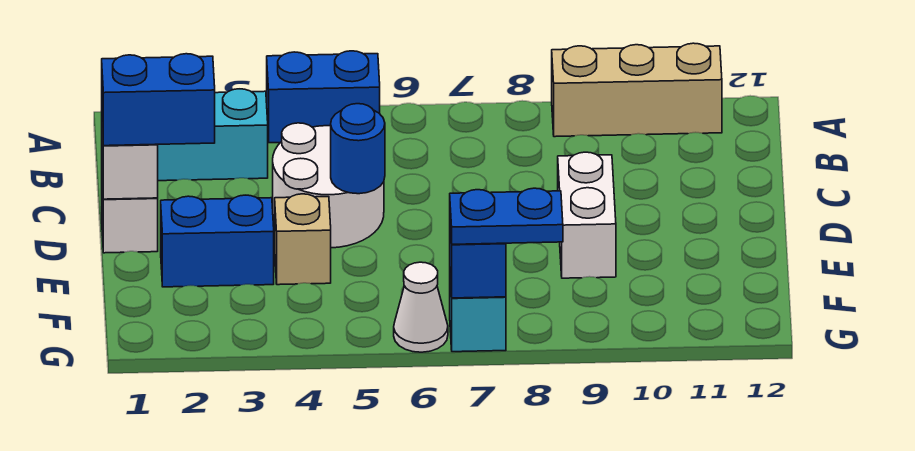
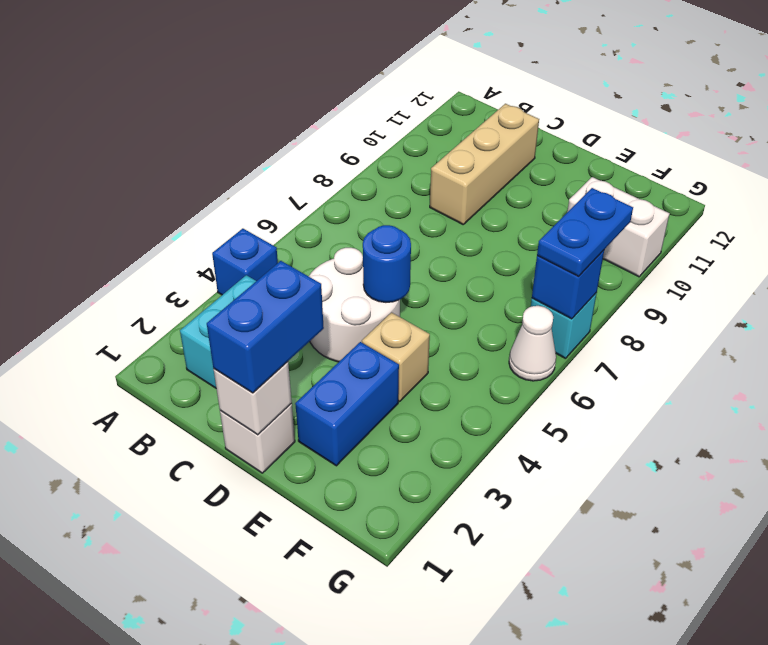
blue brick A4:A5 level 1 -> blue brick A4 level 1
tan brick A9:A11 level 1 -> tan brick C9:C11 level 1
white brick D9:E9 level 1 -> white brick F10:G10 level 1

